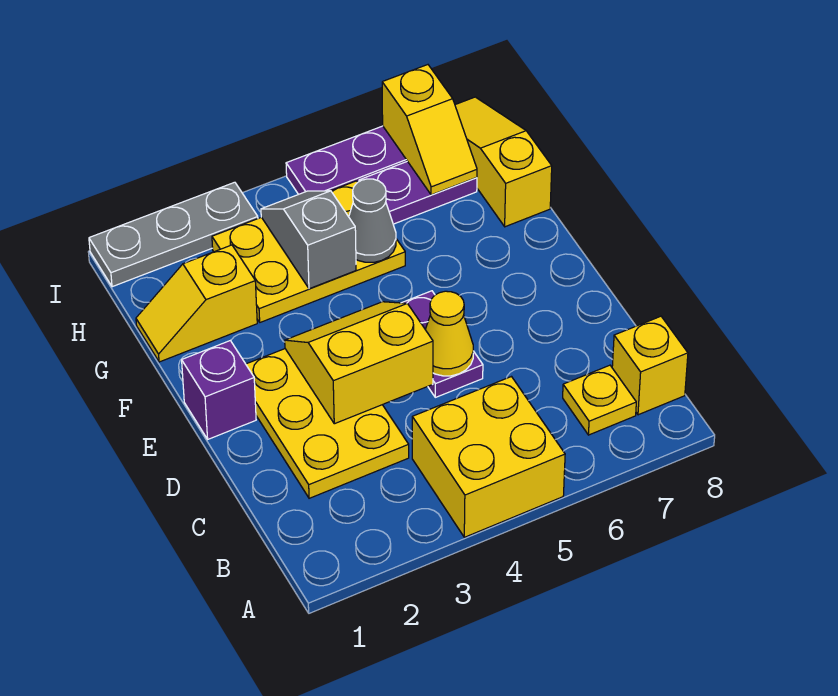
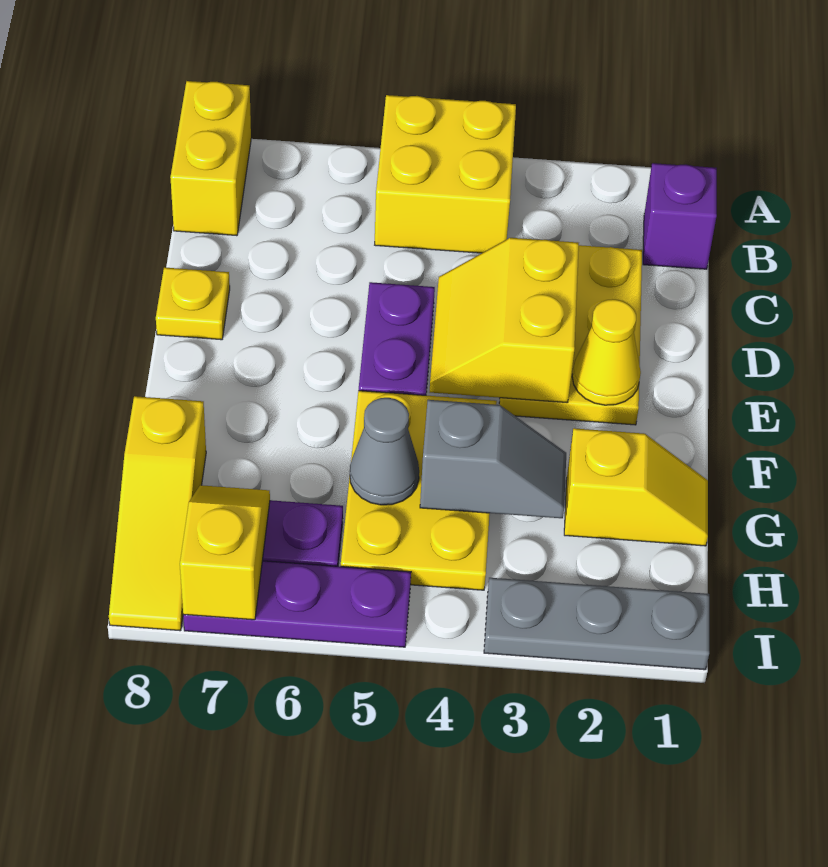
yellow plate B7 level 1 -> yellow plate D8 level 1
yellow brick B8 level 1 -> yellow brick A8:B8 level 1
yellow slope D3:E4 level 2 top D -> yellow slope D3:E4 level 2 top 3
yellow cone D5 level 2 -> yellow cone E2 level 2
purple brick E1 level 1 -> purple brick B1 level 1
yellow plate G3:H5 level 1 -> yellow plate F4:H5 level 1
grey slope G4:H4 level 2 top G -> grey slope G3:G4 level 2 top 4

